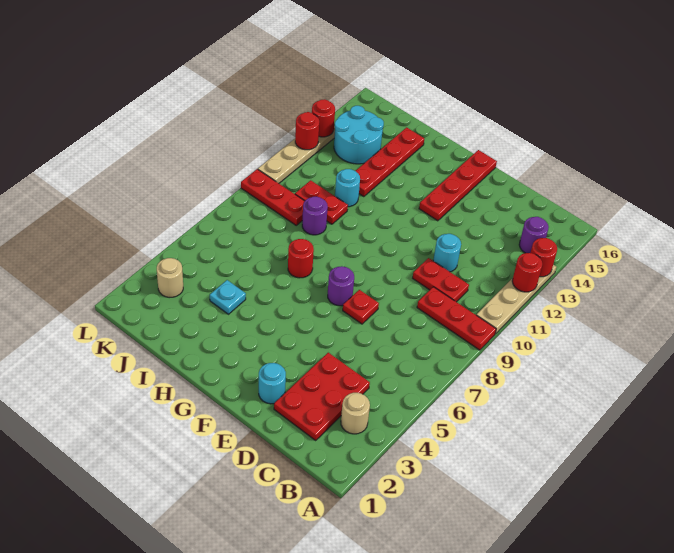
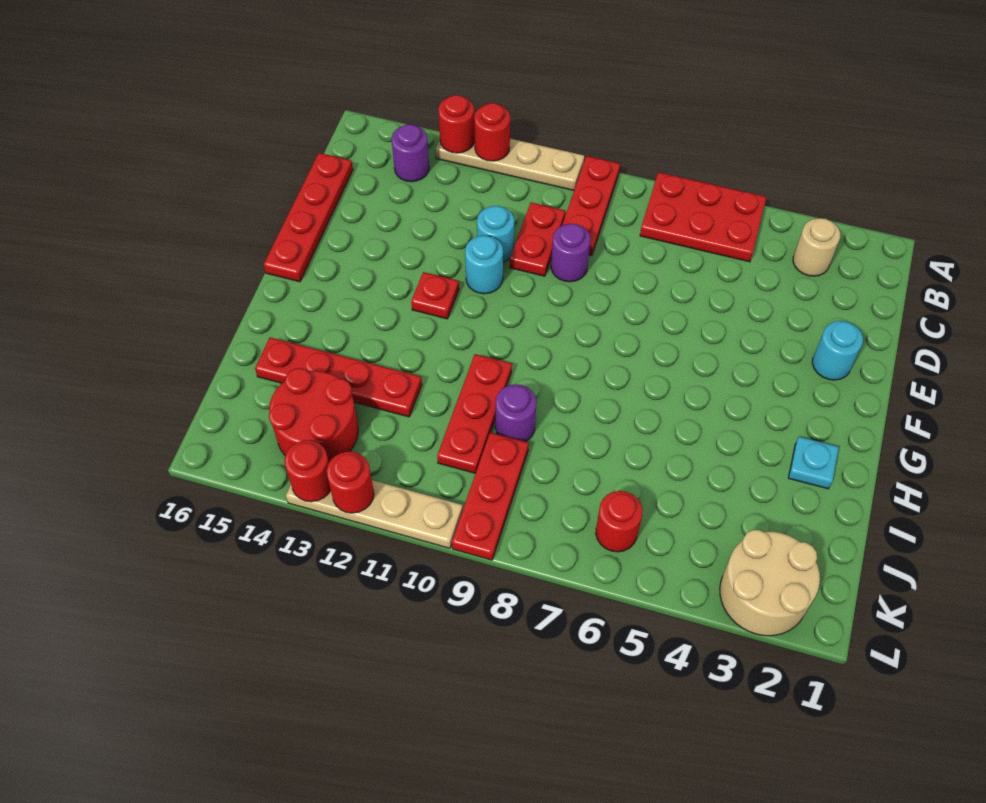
red plate C2:D4 level 1 -> red plate A5:B7 level 1
red plate E7 level 1 -> red plate F12 level 1
purple round brick F7 level 1 -> purple round brick D9 level 1
red plate F13:F16 level 1 -> red plate C16:F16 level 1
red round brick H7 level 1 -> red round brick K6 level 1
cyan plate I4 level 1 -> cyan plate H2 level 1
red plate I10:J10 level 1 -> red plate H10:J10 level 1
cyan round brick I11 level 1 -> cyan round brick E11 level 1
cyan round brick J13:K14 level 1 -> red round brick J13:K14 level 1
tan round brick K3 level 1 -> tan round brick K2:L3 level 1

